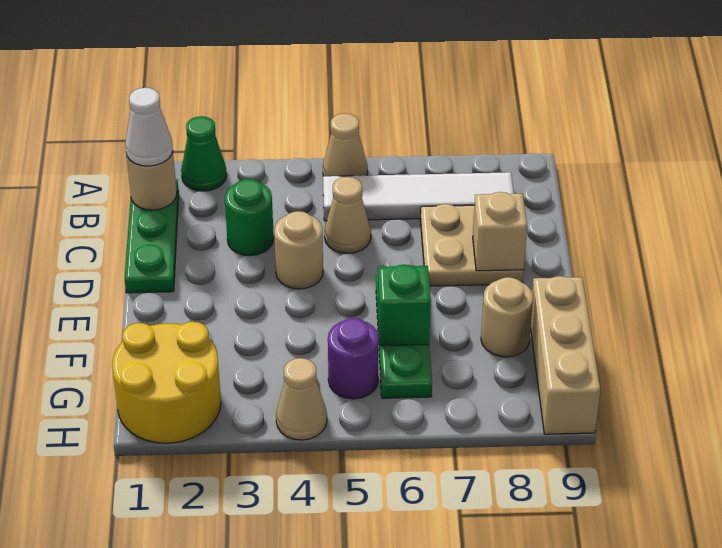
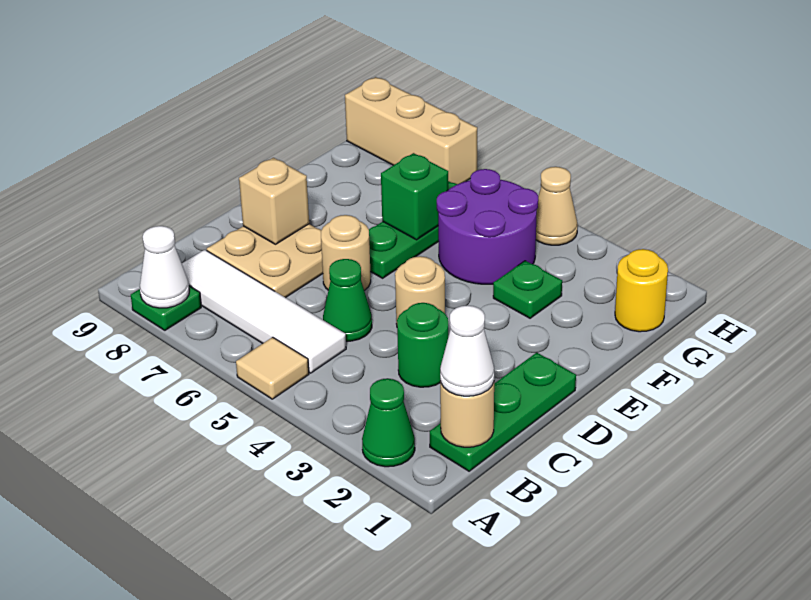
tan cone A5 level 1 -> tan tile A5 level 1
none -> green plate A8 level 1
none -> white cone A8 level 2
tan cone C5 level 1 -> green cone C5 level 1
none -> green plate F3 level 1
tan round brick F8 level 1 -> tan round brick D6 level 1
tan brick F9:H9 level 1 -> tan brick H7:H9 level 1
yellow round brick G1:H2 level 1 -> yellow round brick G1 level 1
purple round brick G5 level 1 -> purple round brick F4:G5 level 1

